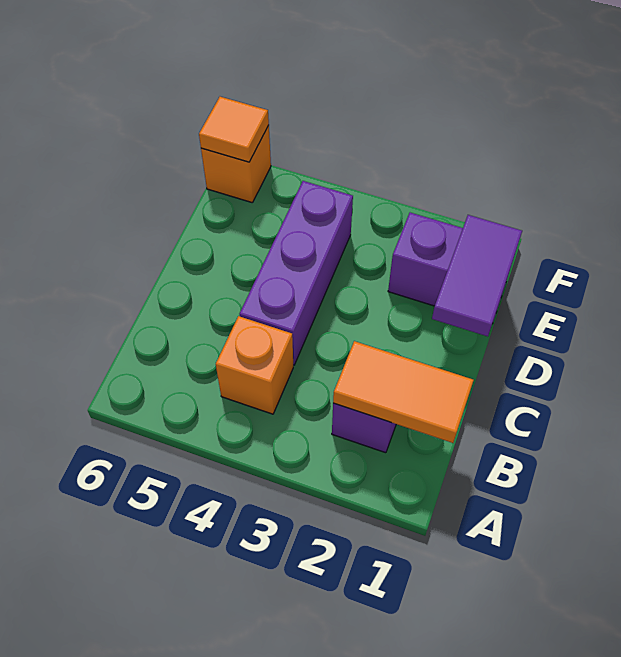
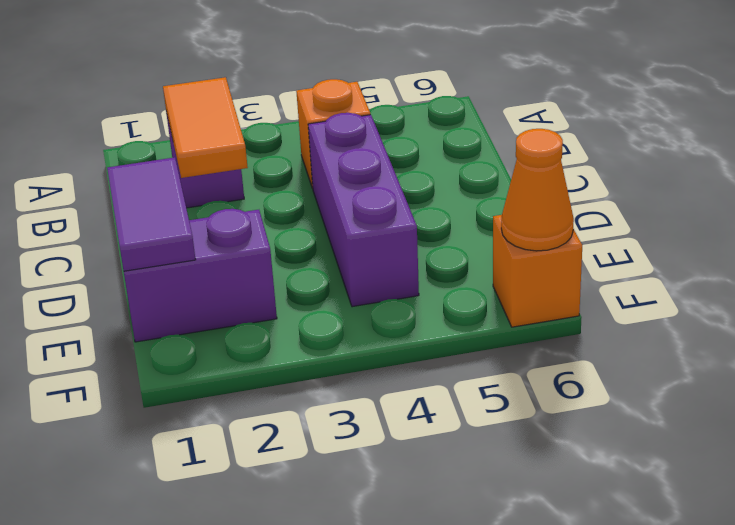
orange tile B1:B2 level 2 -> orange tile B2:C2 level 2
orange tile F6 level 2 -> orange cone F6 level 2

